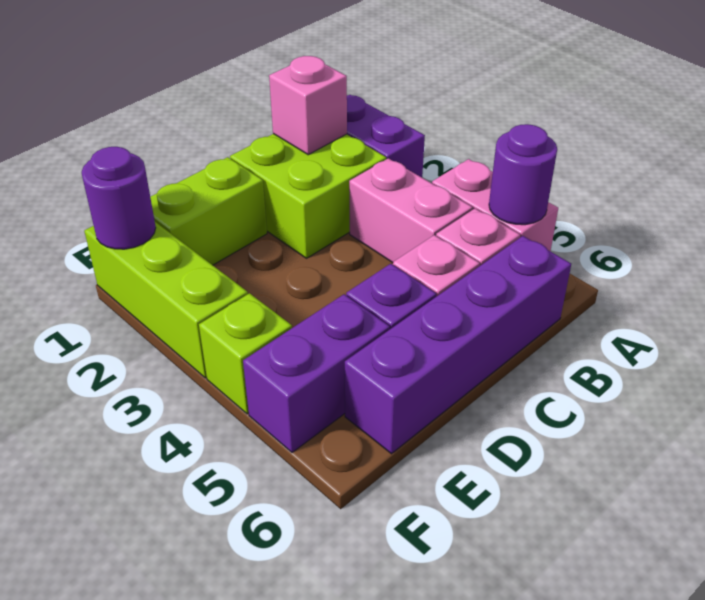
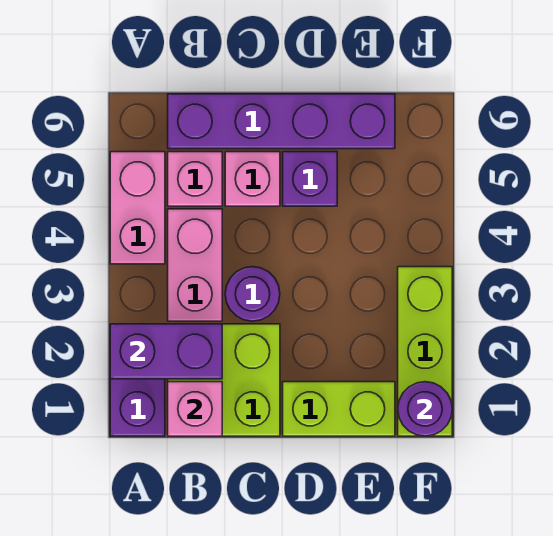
purple round brick A5 level 2 -> purple round brick C3 level 1
purple brick E5:F5 level 1 -> purple brick A2:B2 level 2
lime brick F4 level 1 -> none

